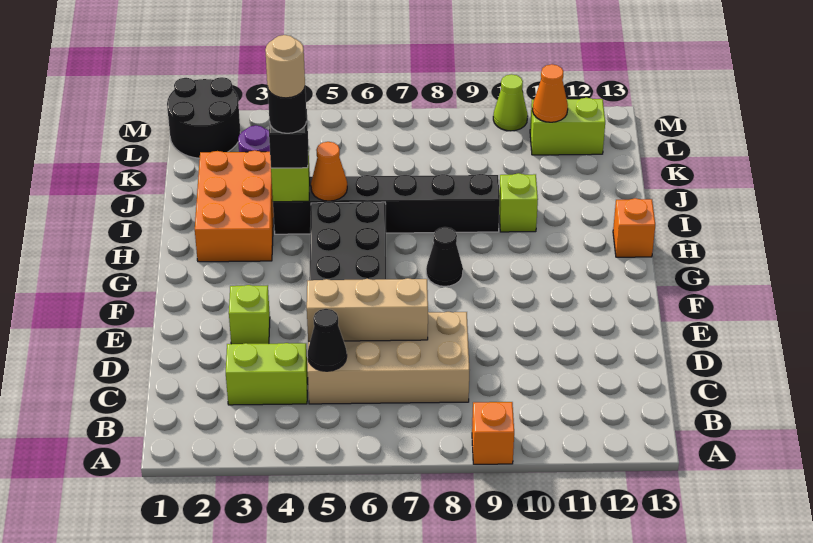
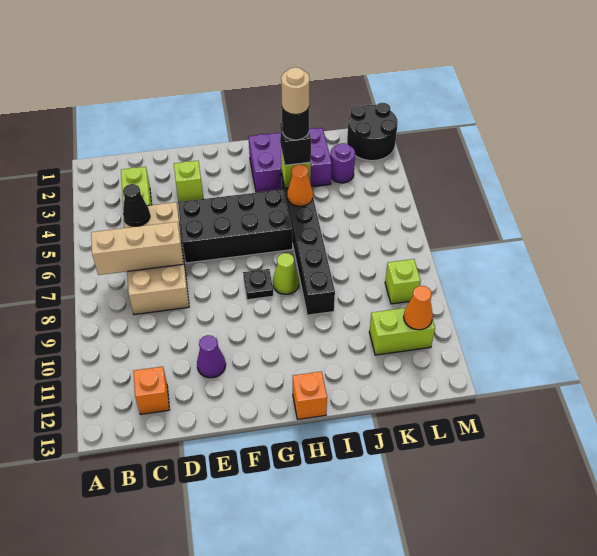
orange brick A9 level 1 -> orange brick C12 level 1
tan brick D5:D7 level 2 -> tan brick B7:D7 level 2
none -> purple cone E11 level 1
black cone G8 level 1 -> black plate G8 level 1
orange brick H2:J3 level 1 -> purple brick H2:J3 level 1
lime brick I10 level 1 -> lime brick L9 level 1
lime brick L11:L12 level 1 -> lime brick K11:L11 level 1
lime cone M10 level 1 -> lime cone H8 level 1

